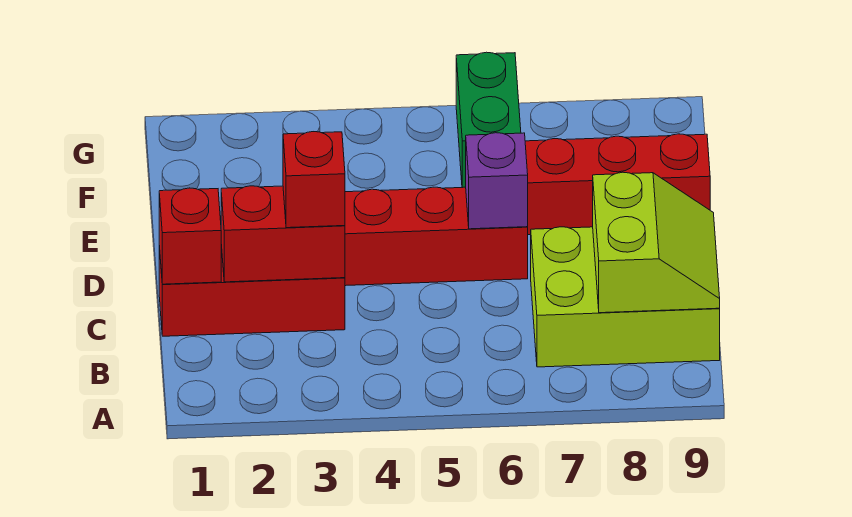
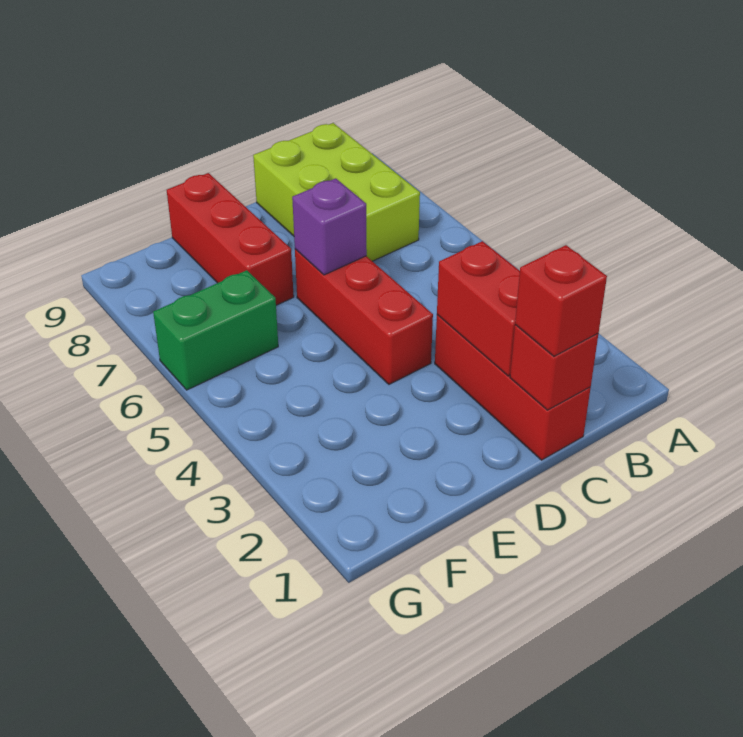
lime slope B8:C9 level 2 top 8 -> none
red brick C3 level 3 -> red brick C1 level 3

